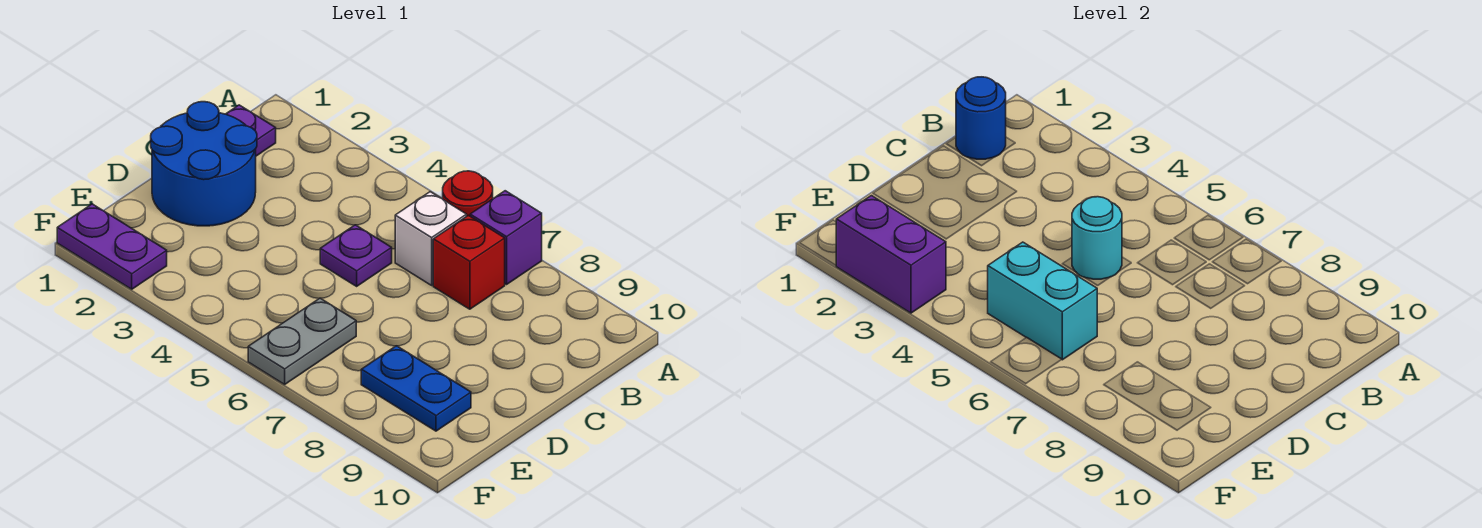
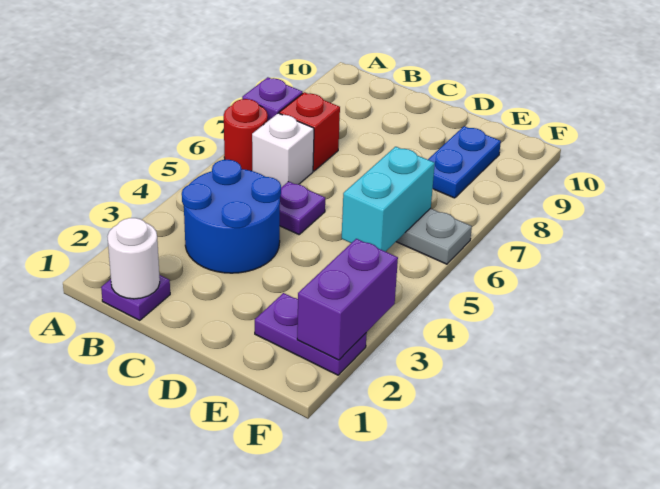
blue round brick B1 level 2 -> white round brick B1 level 2
blue round brick C1:D2 level 1 -> blue round brick B3:C4 level 1
cyan round brick C5 level 2 -> none
purple plate F1:F2 level 1 -> purple plate E2:F2 level 1

